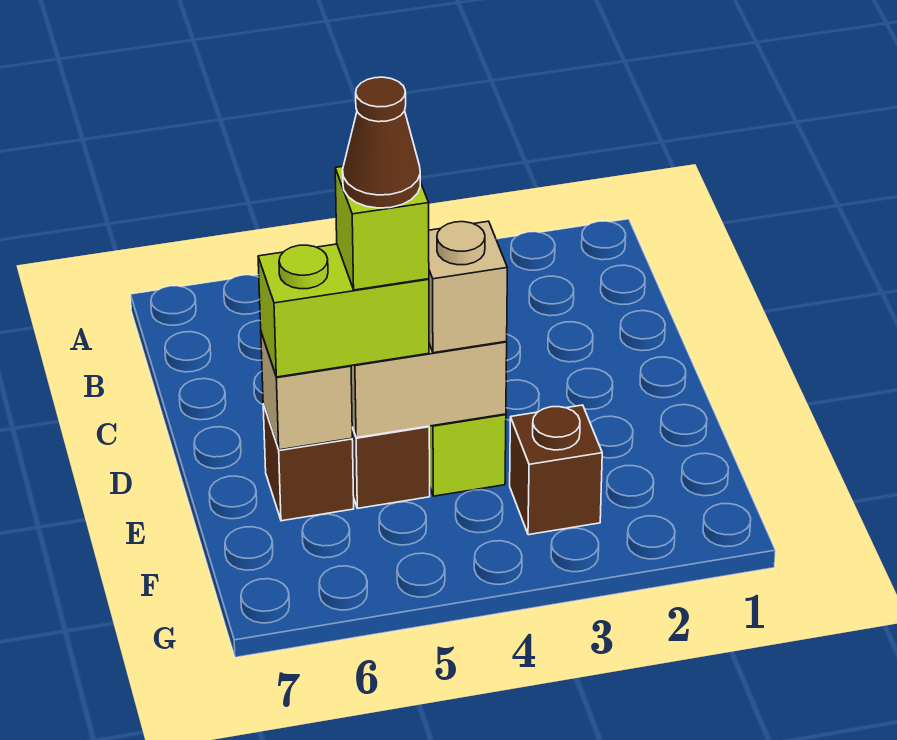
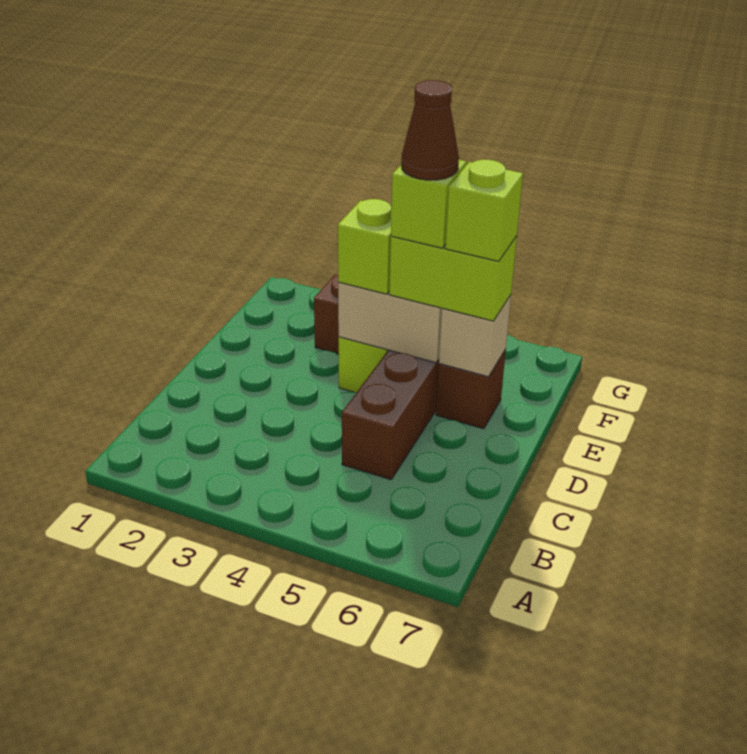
tan brick E4 level 3 -> lime brick E4 level 3
none -> lime brick E6 level 4

